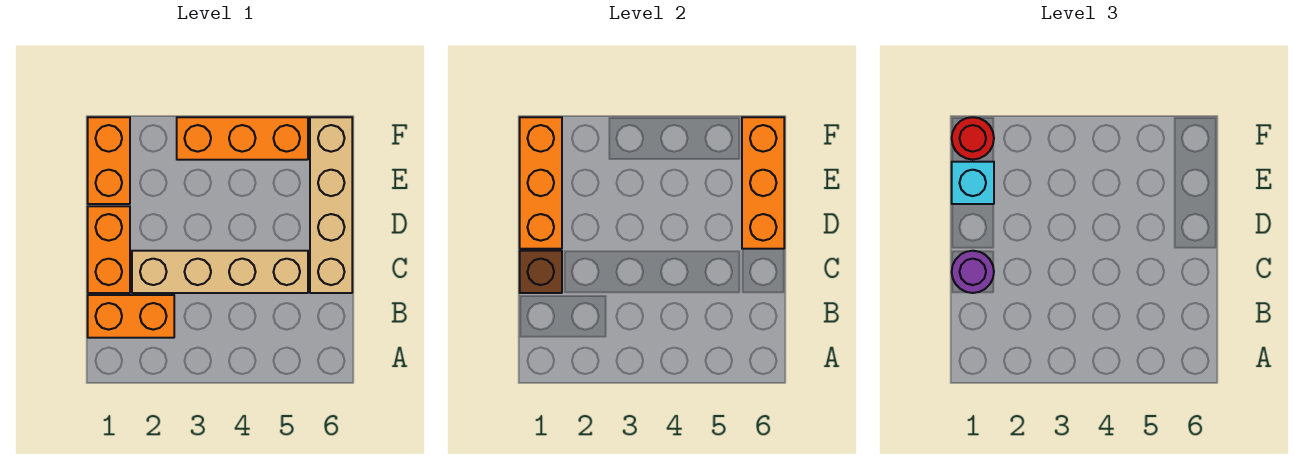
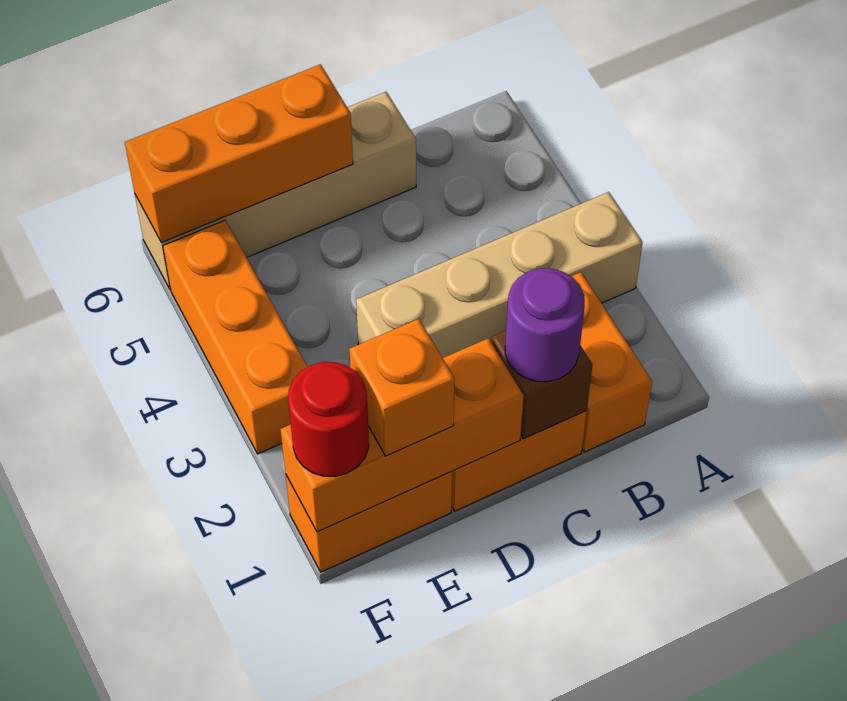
tan brick C2:C5 level 1 -> tan brick A3:D3 level 1
cyan brick E1 level 3 -> orange brick E1 level 3

